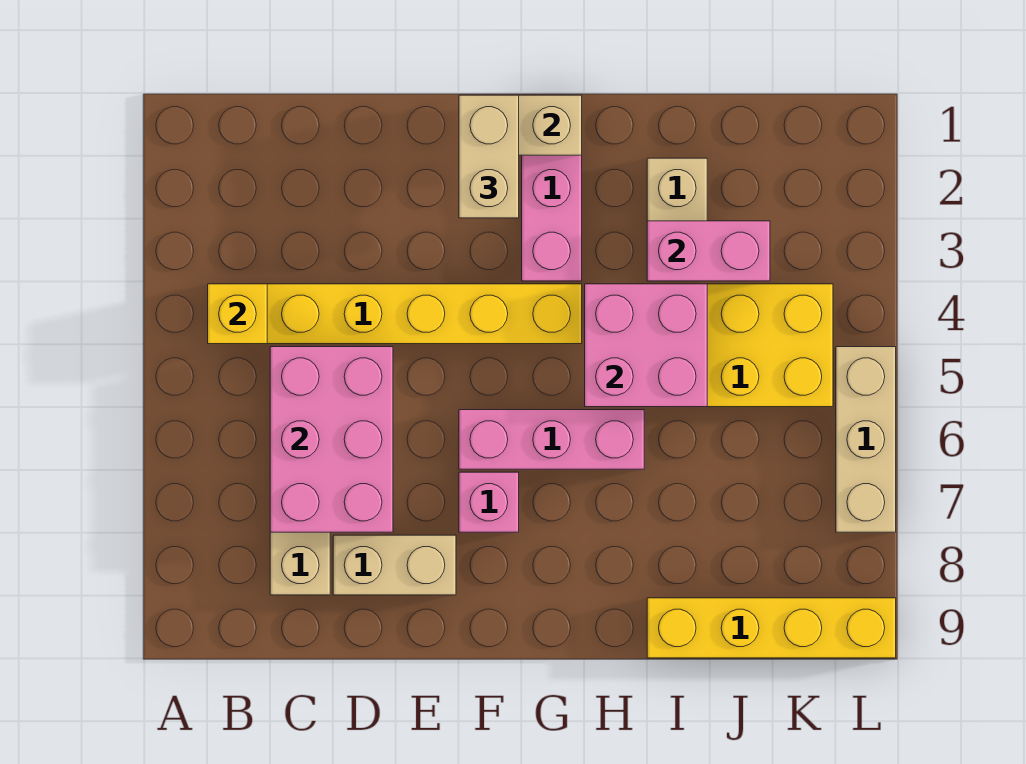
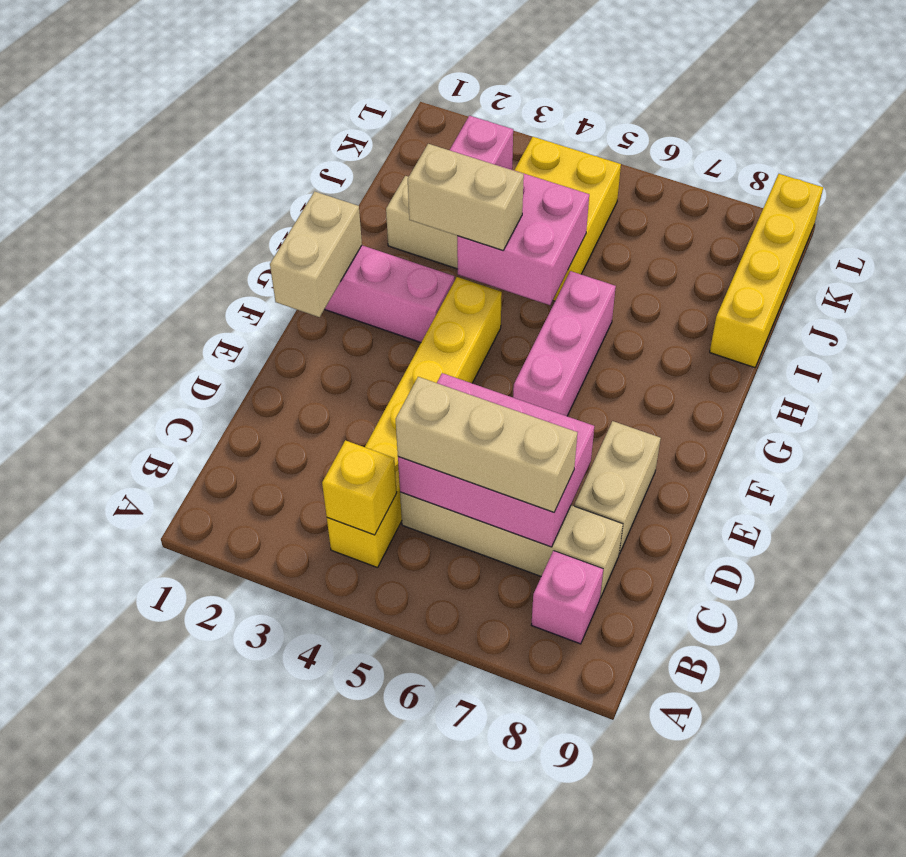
tan brick F1:F2 level 3 -> tan brick H3:H4 level 3
pink brick F7 level 1 -> pink brick B8 level 1
tan brick L5:L7 level 1 -> tan brick C5:C7 level 3

